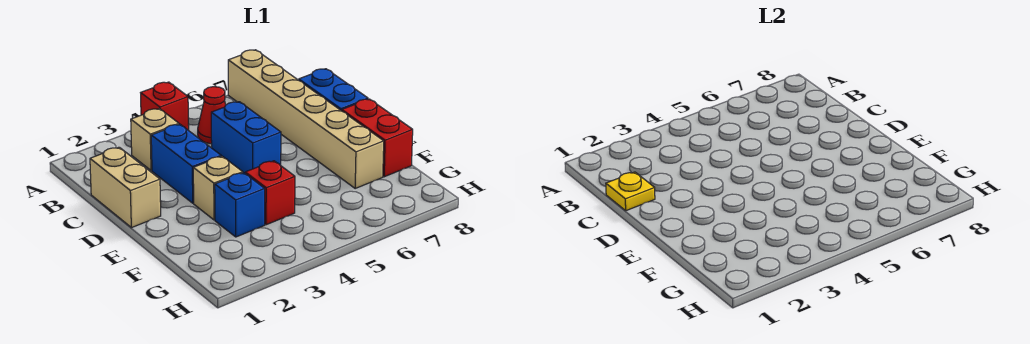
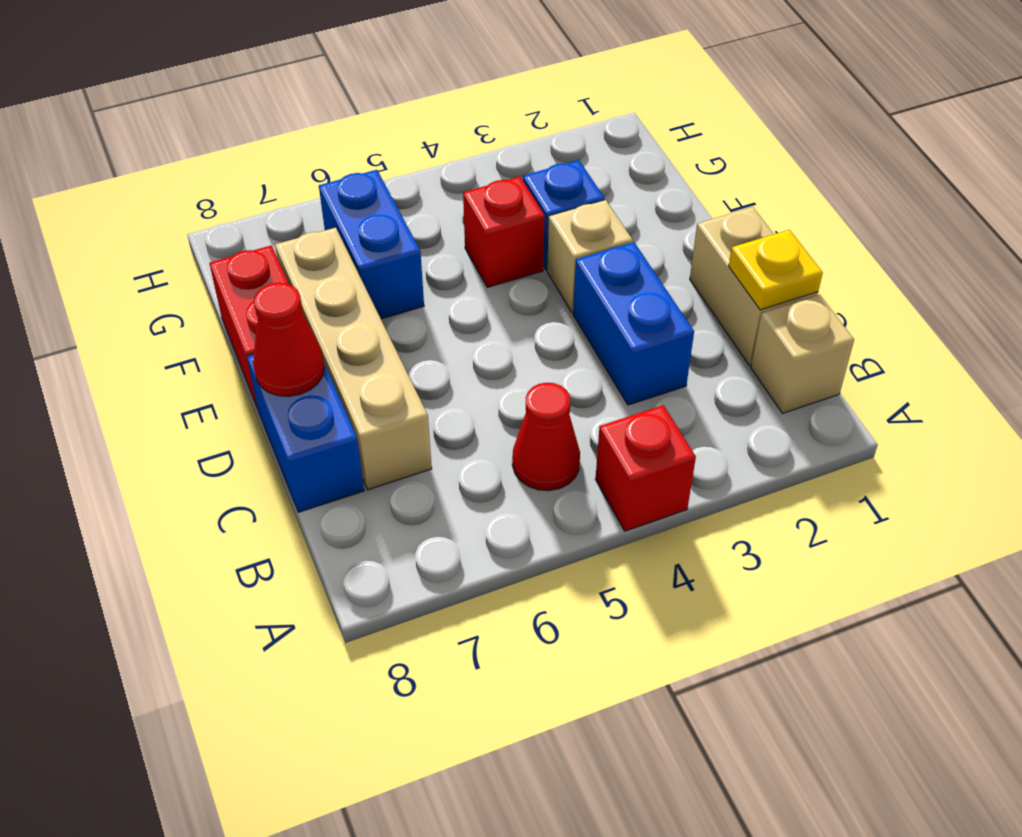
tan brick A7:F7 level 1 -> tan brick C7:F7 level 1
tan brick B3 level 1 -> tan brick B1 level 1
blue brick C5:D5 level 1 -> blue brick F6:G6 level 1
none -> red cone D8 level 2

